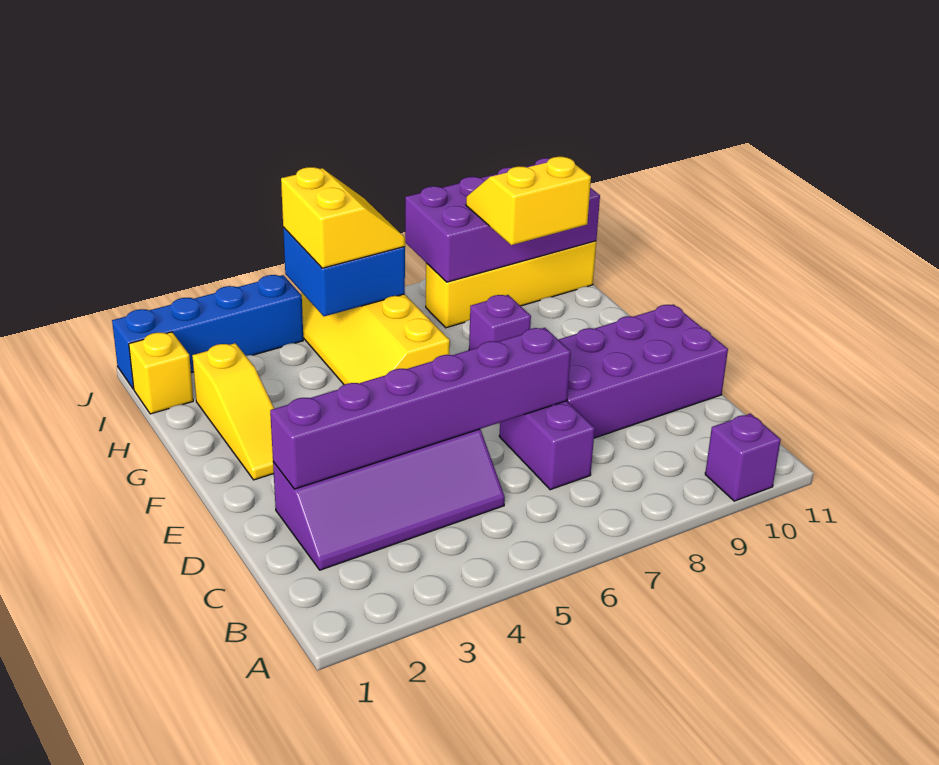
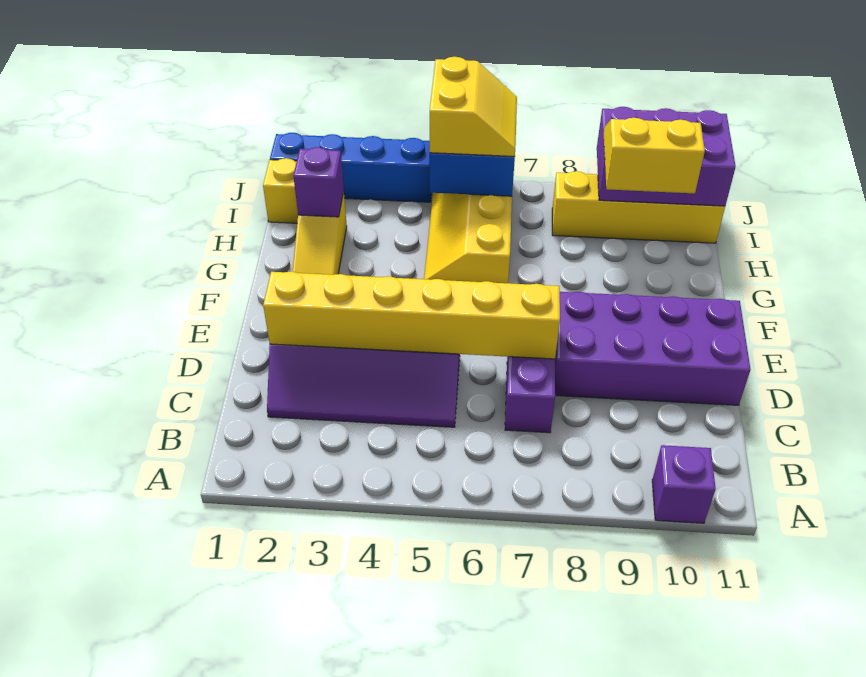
purple brick D2:D7 level 2 -> yellow brick D2:D7 level 2
purple brick G8 level 1 -> purple brick H2 level 2
purple brick I8:J11 level 2 -> purple brick I9:J11 level 2

